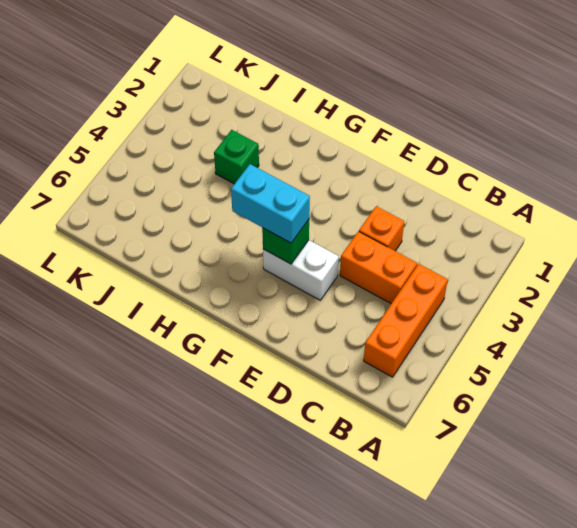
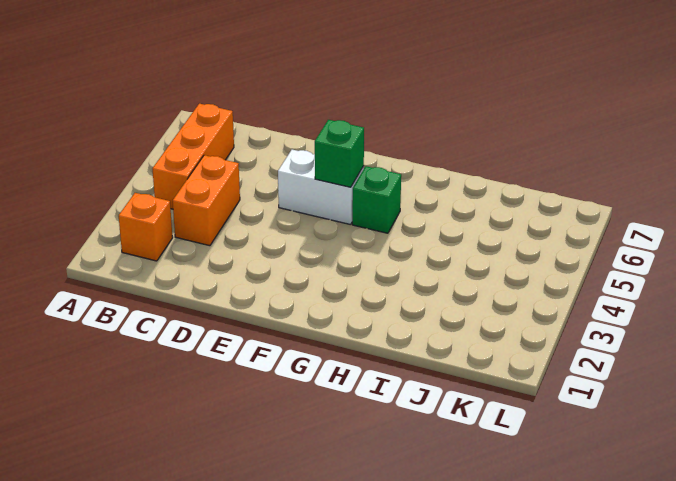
orange brick C4:D4 level 1 -> orange brick C3:C4 level 1
orange brick D3 level 1 -> orange brick B2 level 1
cyan brick F5:G5 level 3 -> none
green brick I3 level 1 -> green brick G5 level 1

